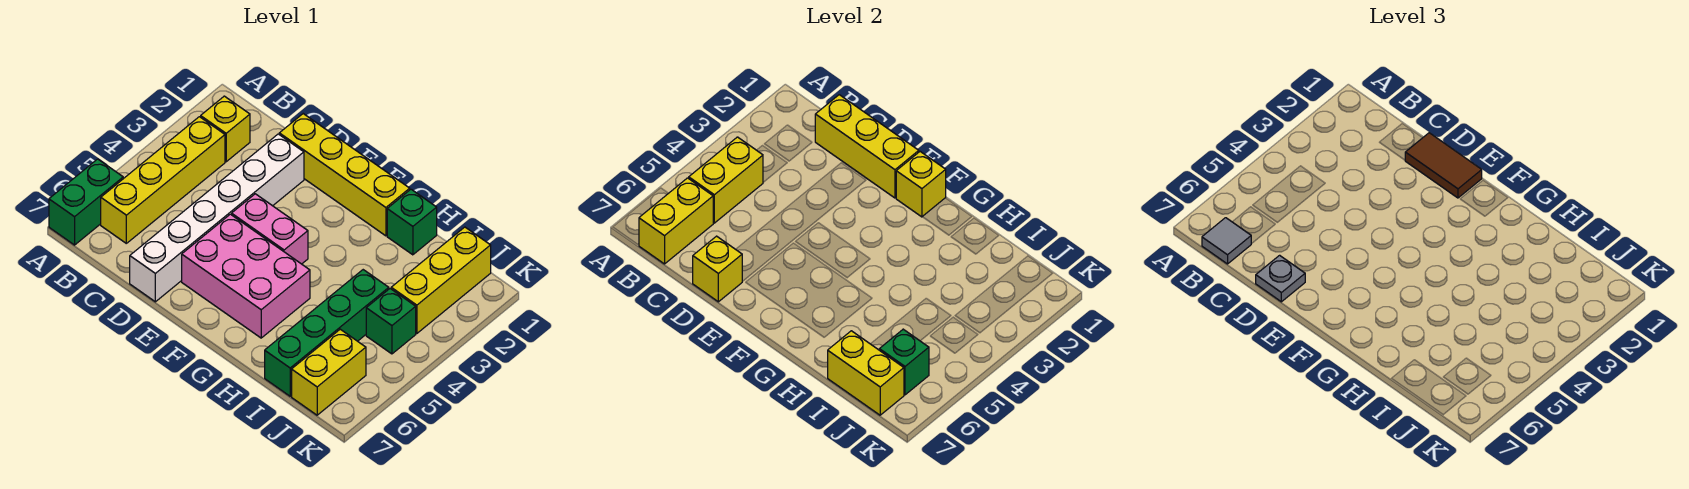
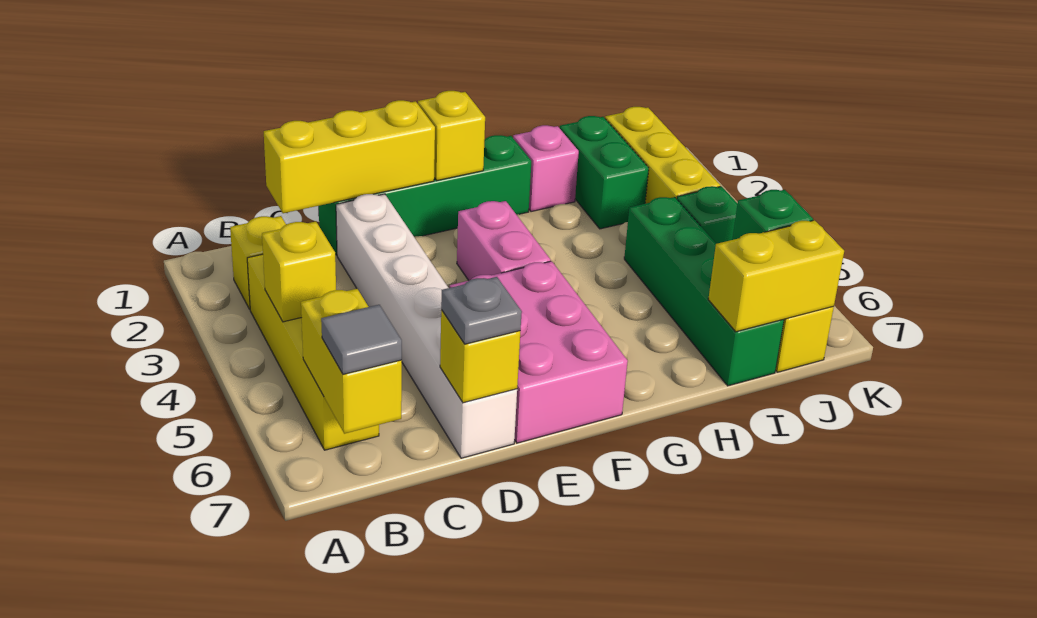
green brick A6:A7 level 1 -> green brick I1:I2 level 1
yellow brick B4:B5 level 2 -> yellow brick B4 level 2
yellow brick D1:G1 level 1 -> green brick D1:G1 level 1
brown tile D1:E1 level 3 -> none
pink brick E4:F4 level 1 -> pink brick F3:F4 level 1
pink brick E5:G6 level 1 -> pink brick E5:F7 level 1
green brick H1 level 1 -> pink brick H1 level 1

